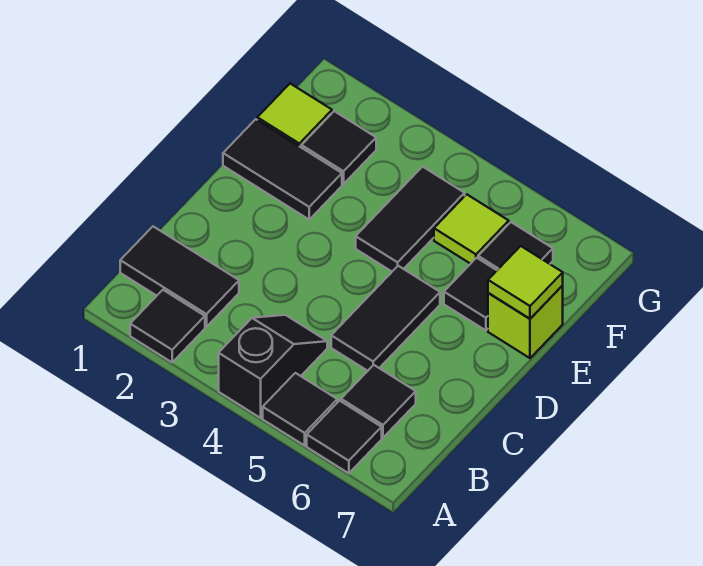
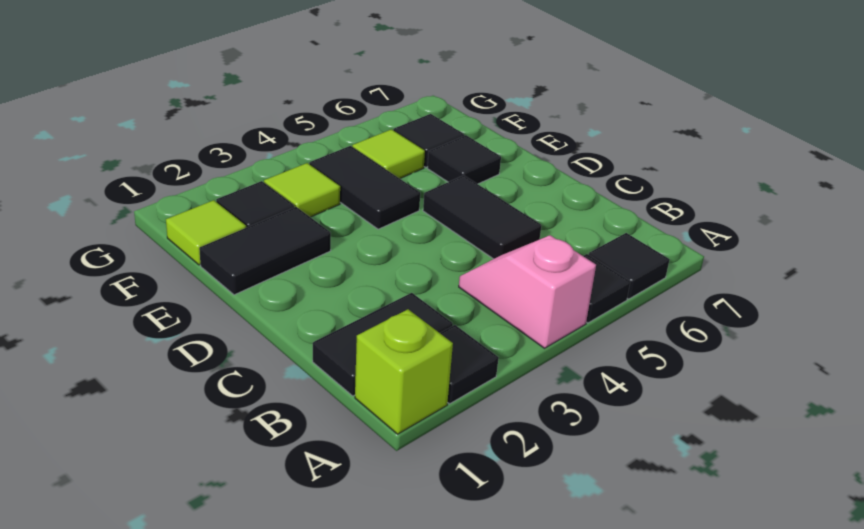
black slope A4:B4 level 1 top A -> pink slope A4:B4 level 1 top A
black tile B6 level 1 -> none
lime brick E7 level 1 -> lime brick A1 level 1
lime tile E7 level 2 -> lime tile F3 level 1

